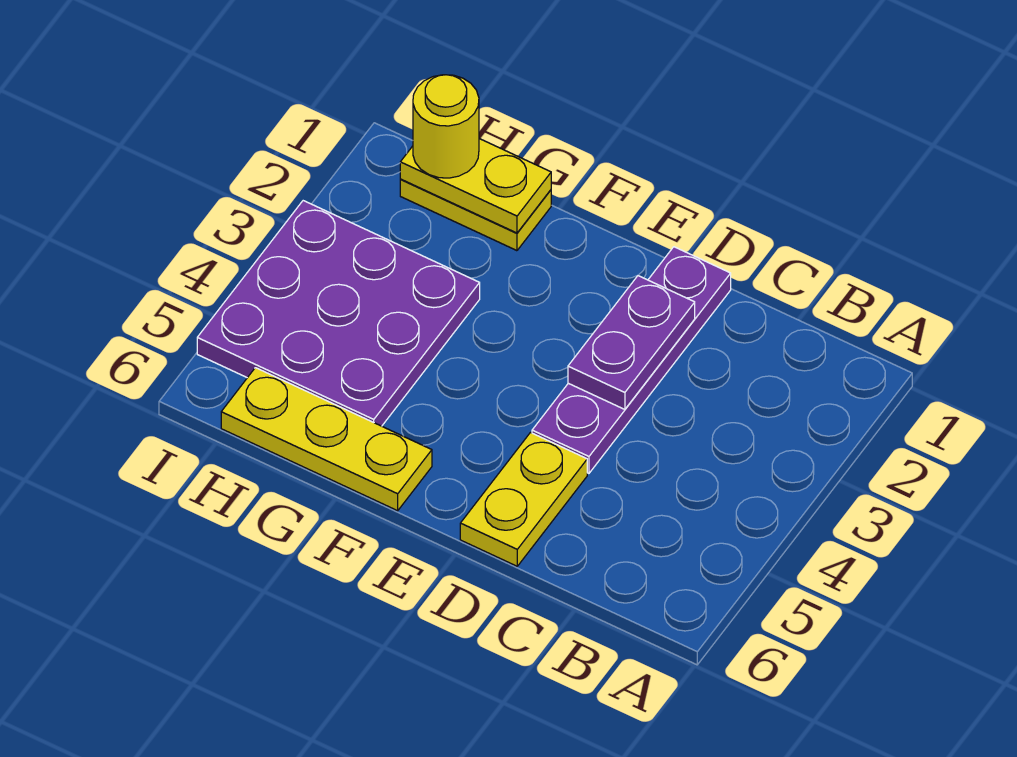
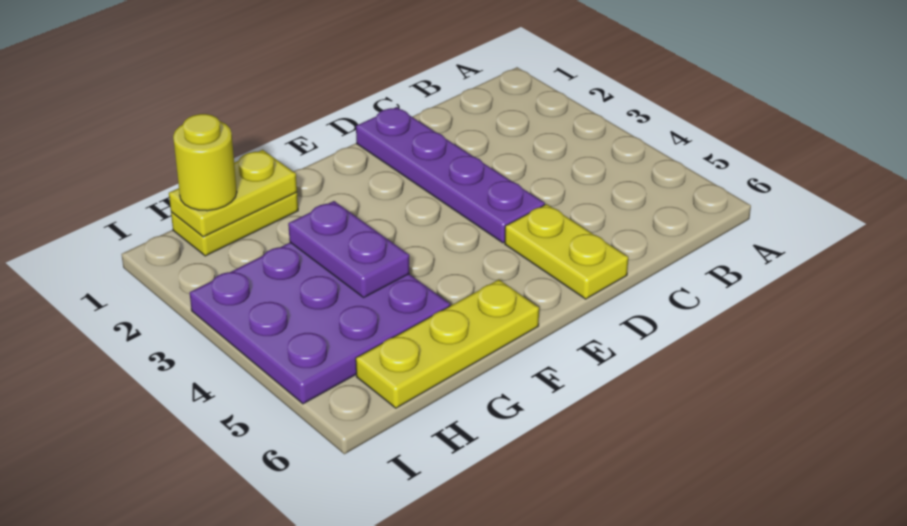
purple plate D2:D3 level 2 -> purple plate G3:G4 level 2

